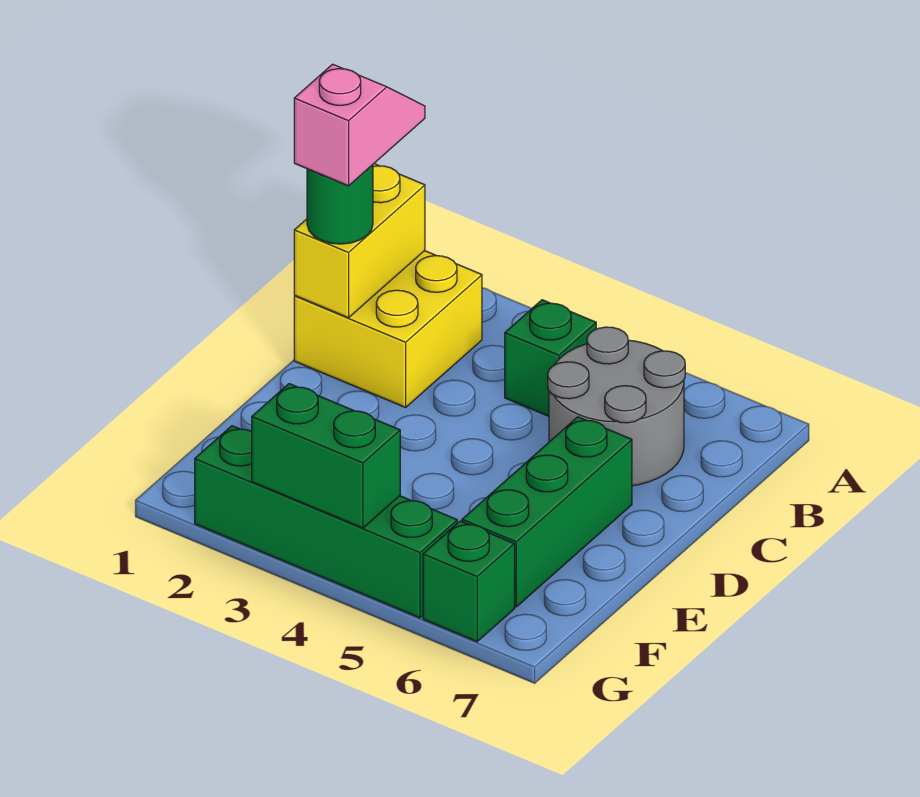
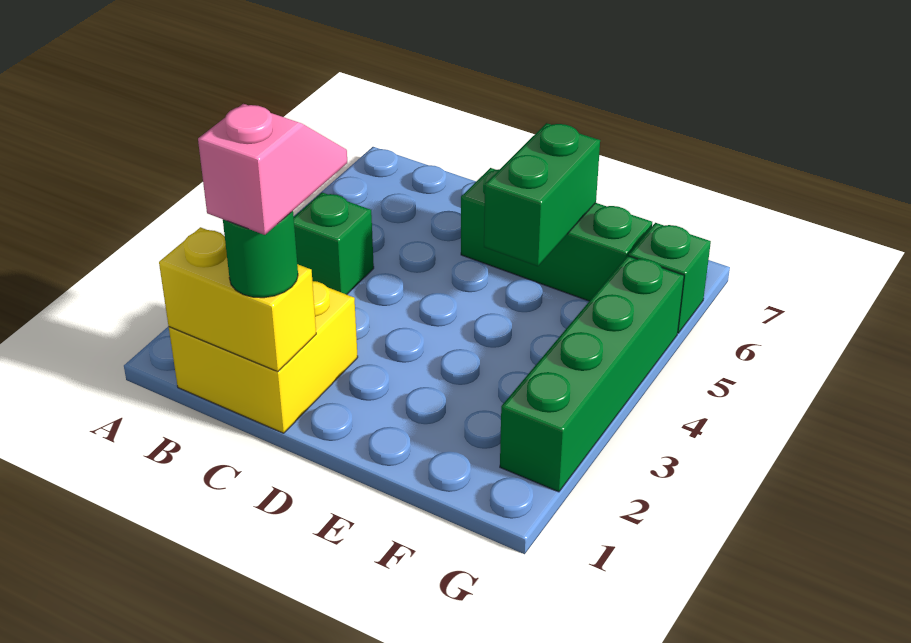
pink slope B1:C1 level 4 top C -> pink slope C1:C2 level 4 top 1
grey round brick B5:C6 level 1 -> none
green brick G3:G4 level 2 -> green brick E5:E6 level 2

